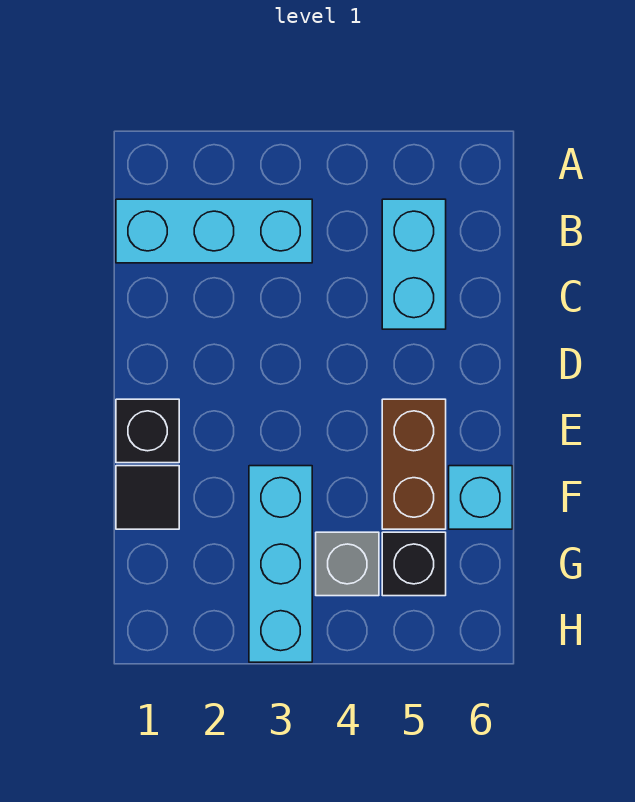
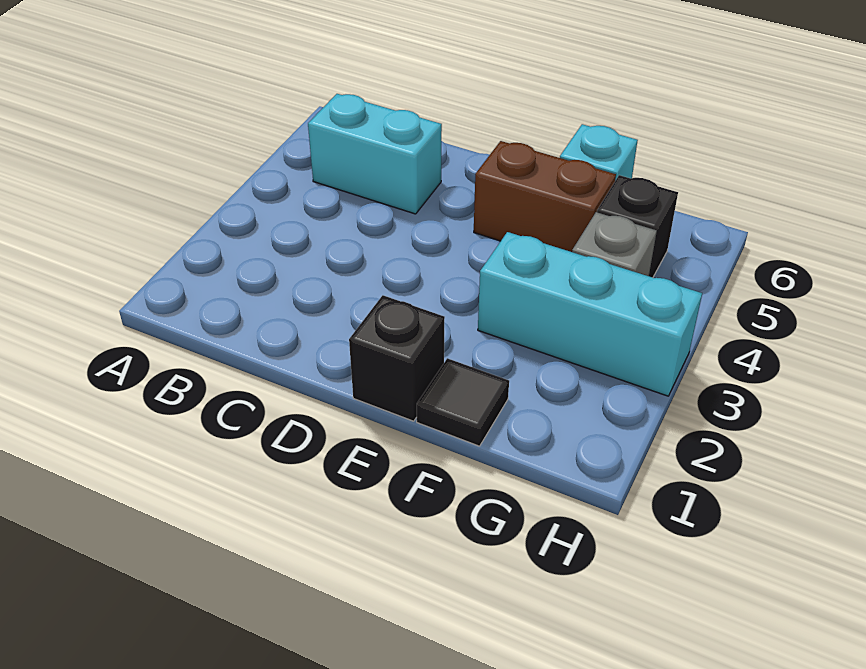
cyan brick B1:B3 level 1 -> none

